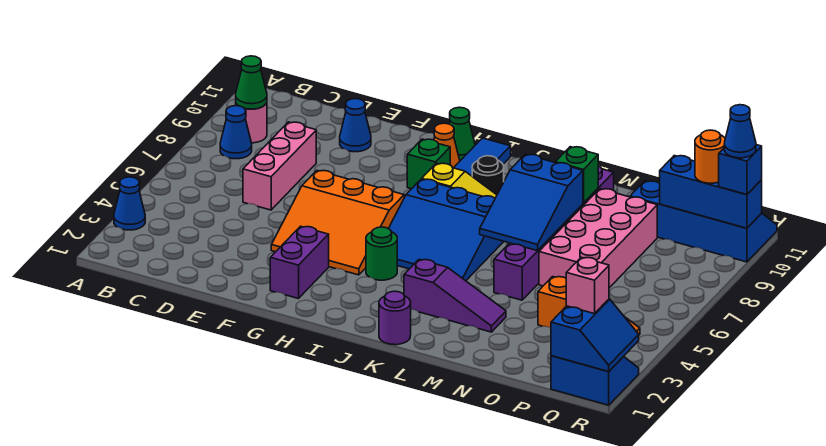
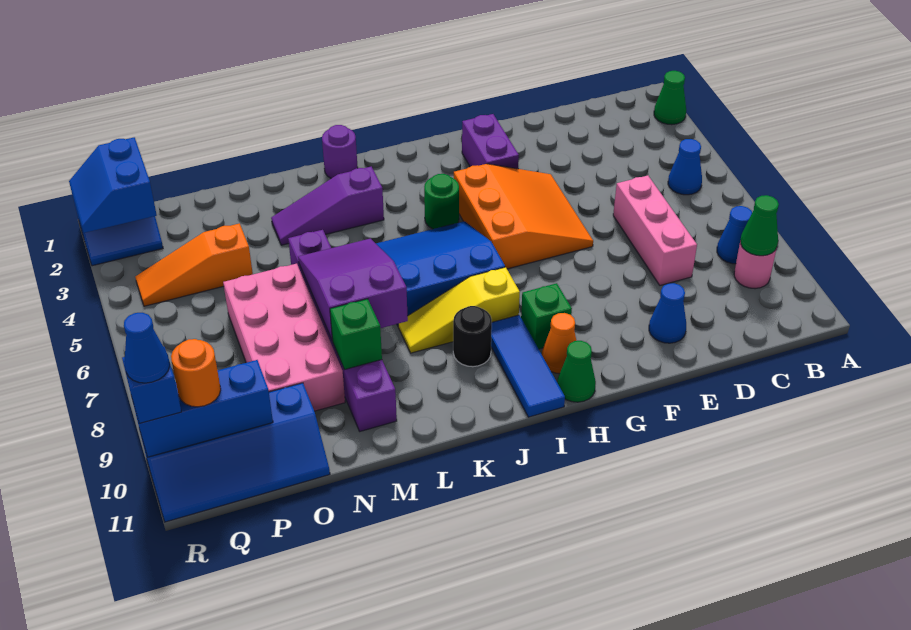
none -> green cone A2 level 1
blue cone A3 level 1 -> blue cone B5 level 1
orange slope F4:H6 level 1 top 6 -> orange slope F4:H6 level 1 top H
blue slope L6:M8 level 2 top 8 -> purple slope L6:M8 level 2 top 8
pink brick Q2 level 3 -> none

